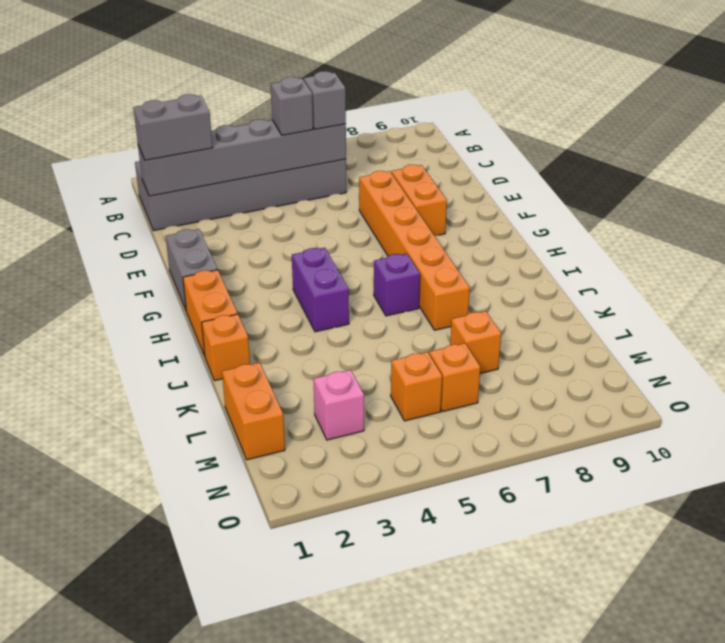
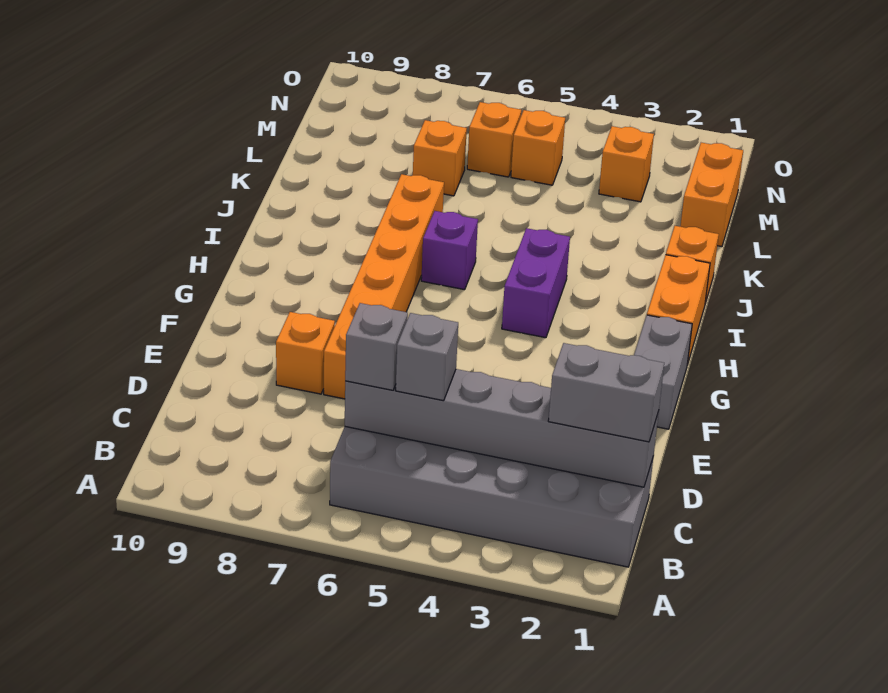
orange brick E8:F8 level 1 -> orange brick E8 level 1
pink brick M3 level 1 -> orange brick M3 level 1

